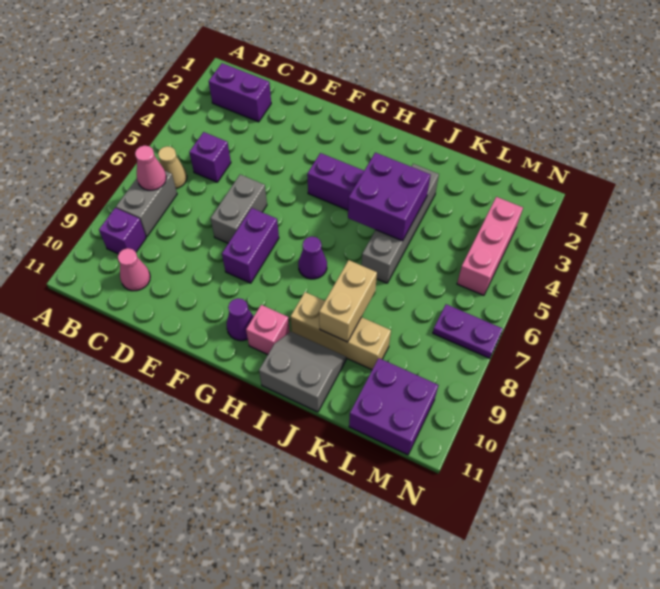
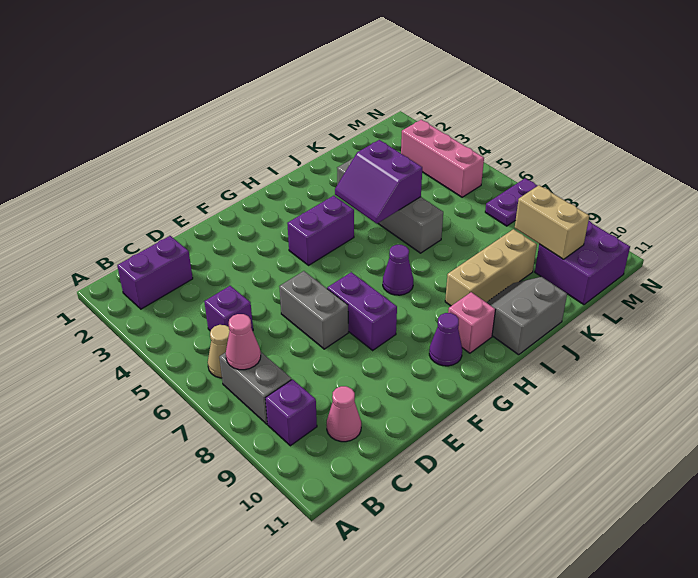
purple brick I4:J5 level 2 -> purple slope I4:J5 level 2 top J
tan brick J8:J9 level 2 -> tan brick L9:L10 level 2

